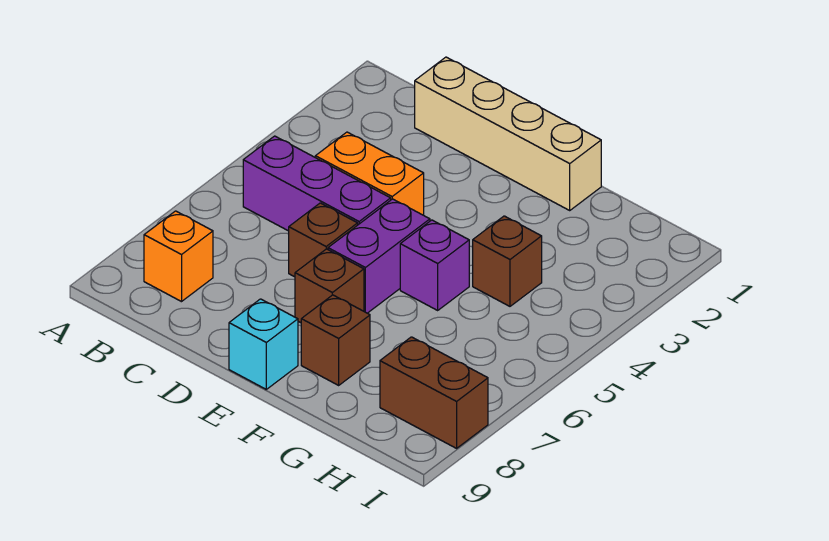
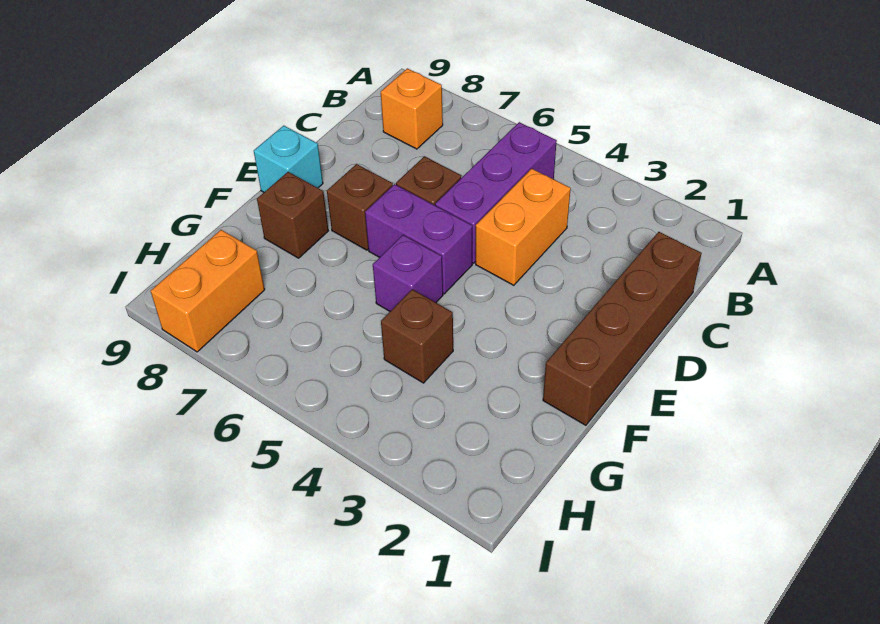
tan brick C1:F1 level 1 -> brown brick C1:F1 level 1
brown brick H8:I8 level 1 -> orange brick H8:I8 level 1

